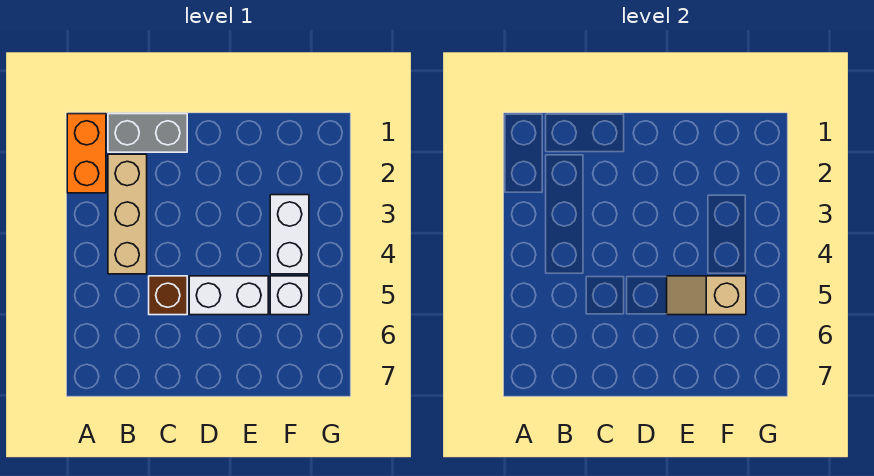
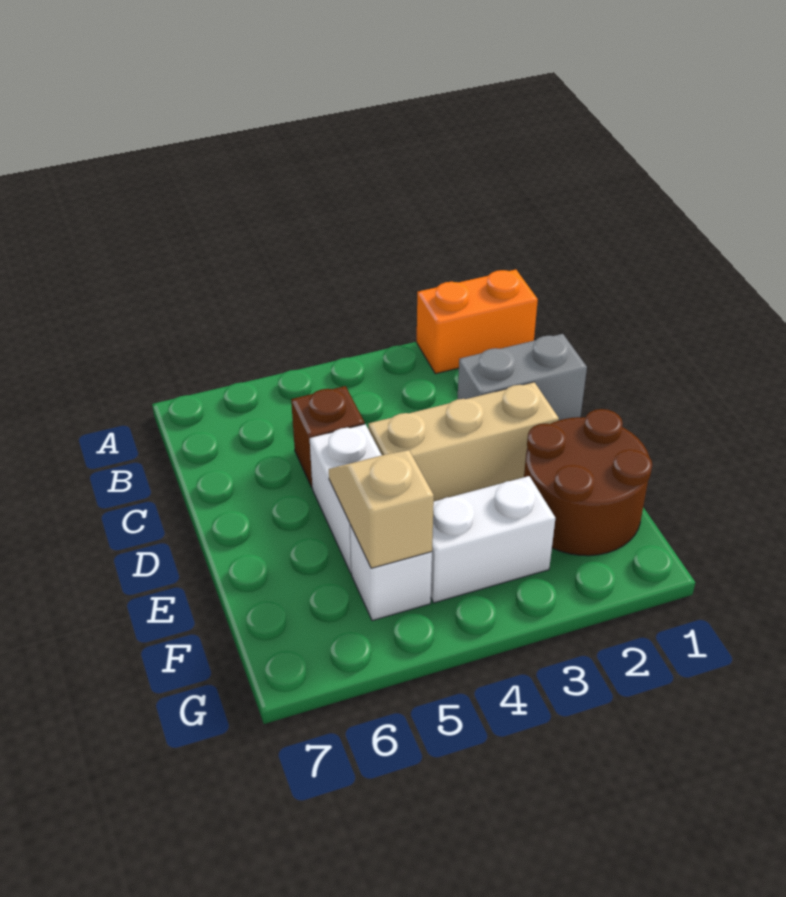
grey brick B1:C1 level 1 -> grey brick C1:C2 level 1
tan brick B2:B4 level 1 -> tan brick D2:D4 level 1
none -> brown round brick E1:F2 level 1

